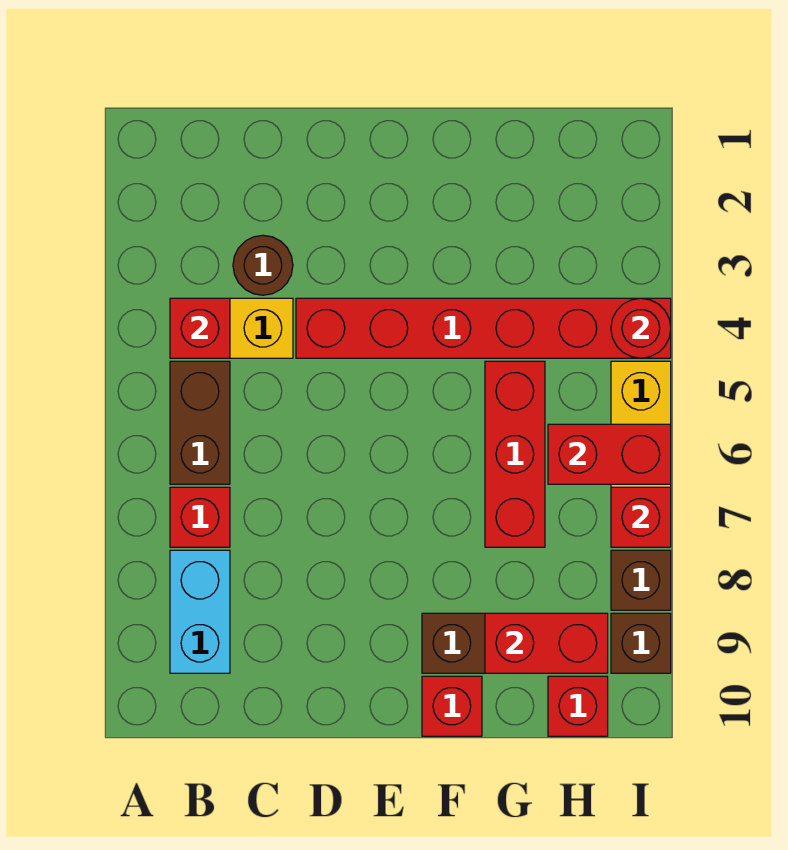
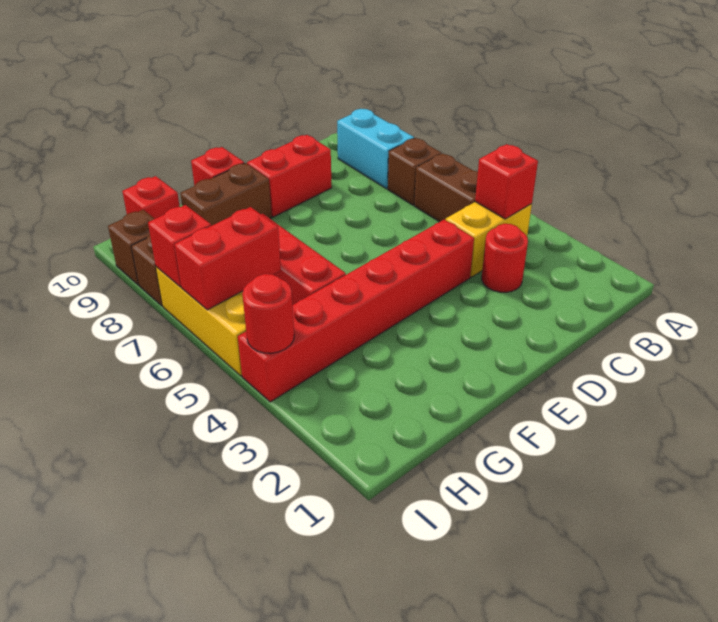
red brick B7 level 1 -> brown brick B7 level 1
brown round brick C3 level 1 -> red round brick C3 level 1
red brick G9:H9 level 2 -> red brick D9:E9 level 1

